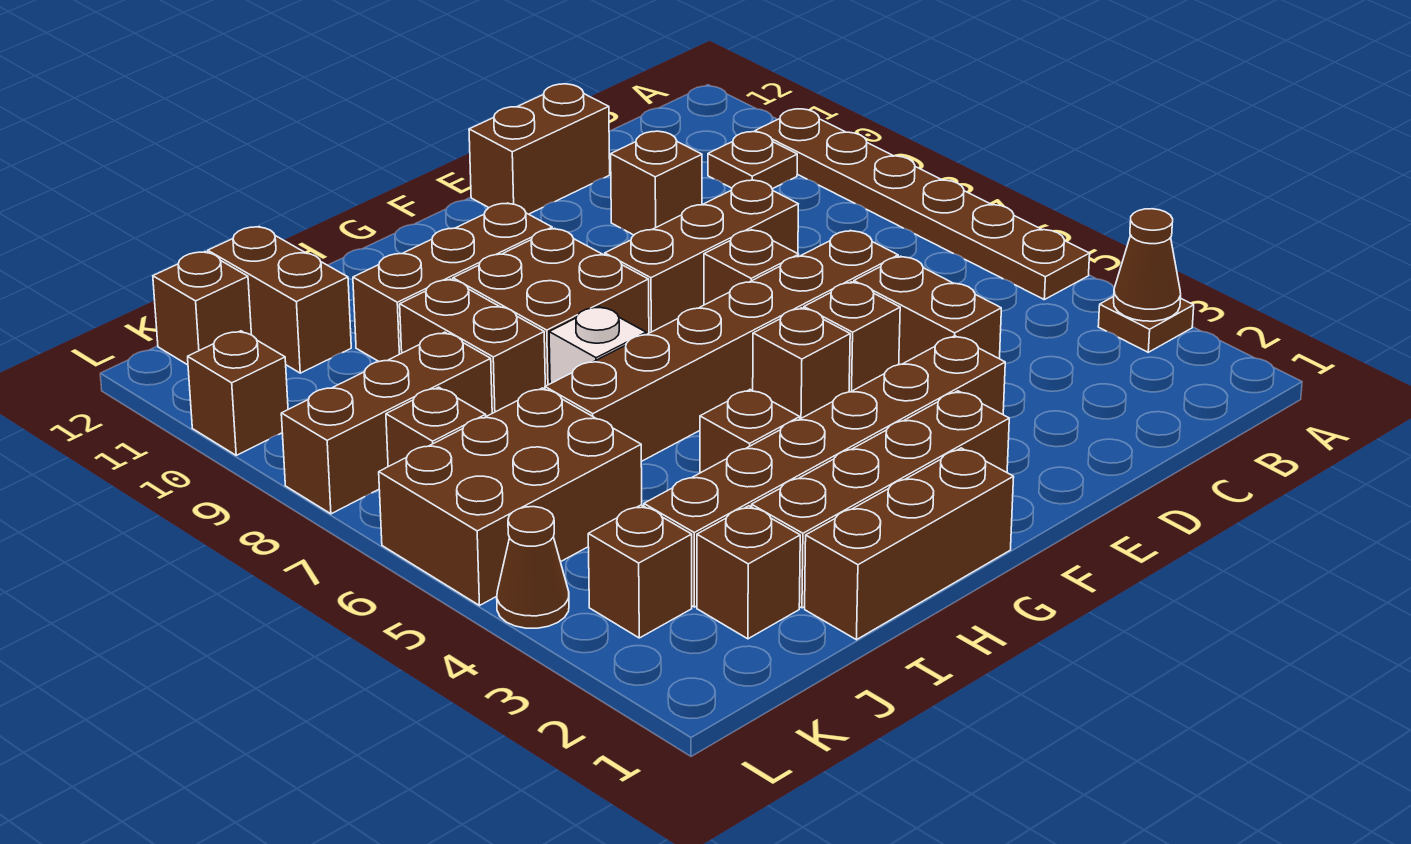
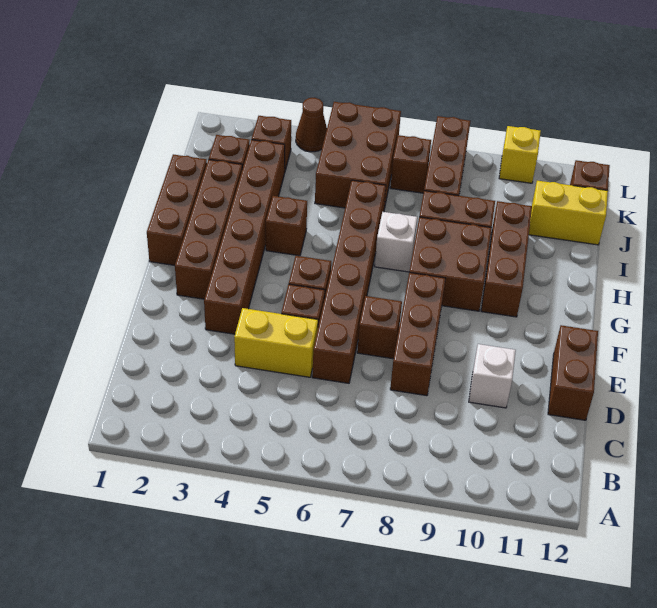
brown plate A3 level 1 -> none
brown cone A3 level 2 -> none
brown plate A5:A10 level 1 -> none
brown plate B10 level 1 -> none
brown brick D4:D5 level 1 -> yellow brick D4:D5 level 1
brown brick D10 level 1 -> white brick D10 level 1
brown brick J11:J12 level 1 -> yellow brick J11:J12 level 1
brown brick L10 level 1 -> yellow brick L10 level 1

